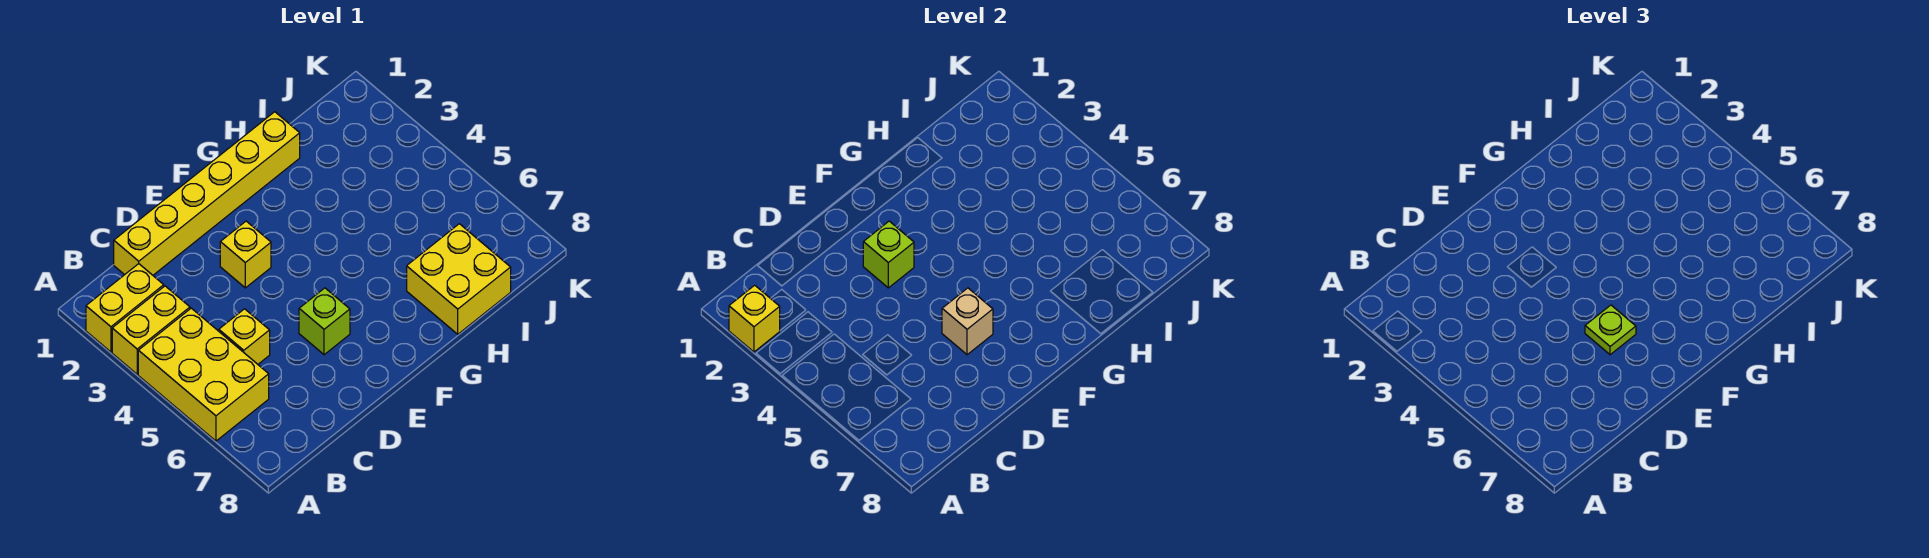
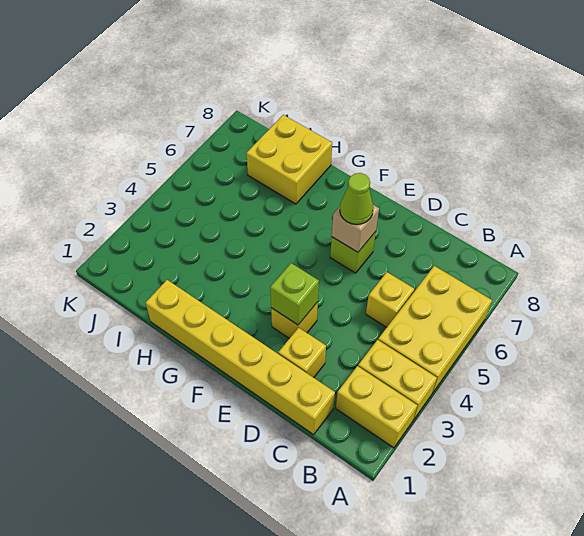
yellow brick A2 level 2 -> yellow brick D2 level 1
lime plate E6 level 3 -> lime cone E6 level 3

